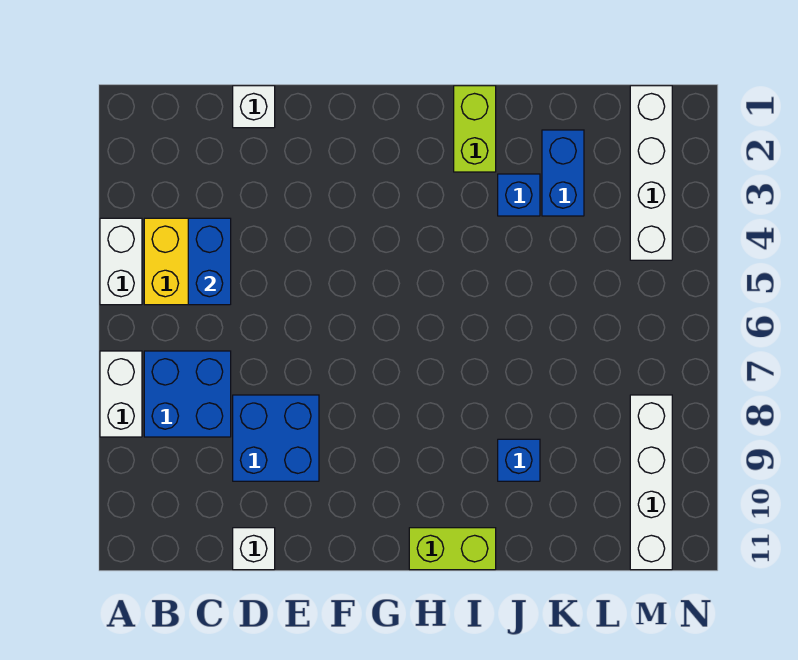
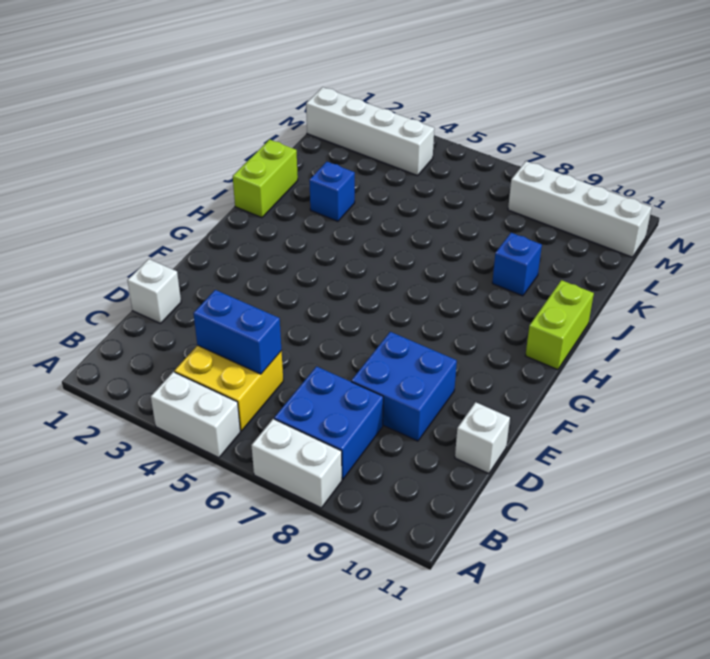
lime brick I1:I2 level 1 -> lime brick I1:J1 level 1
blue brick K2:K3 level 1 -> none

